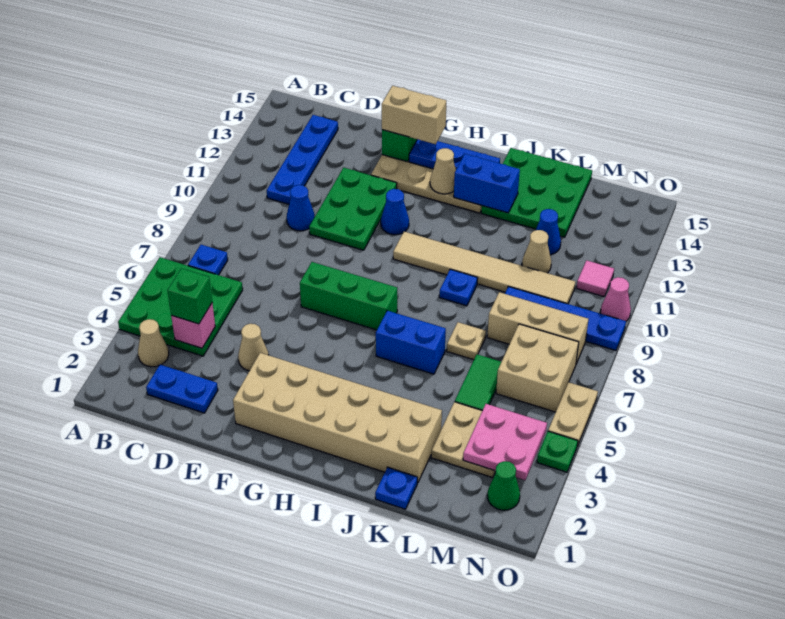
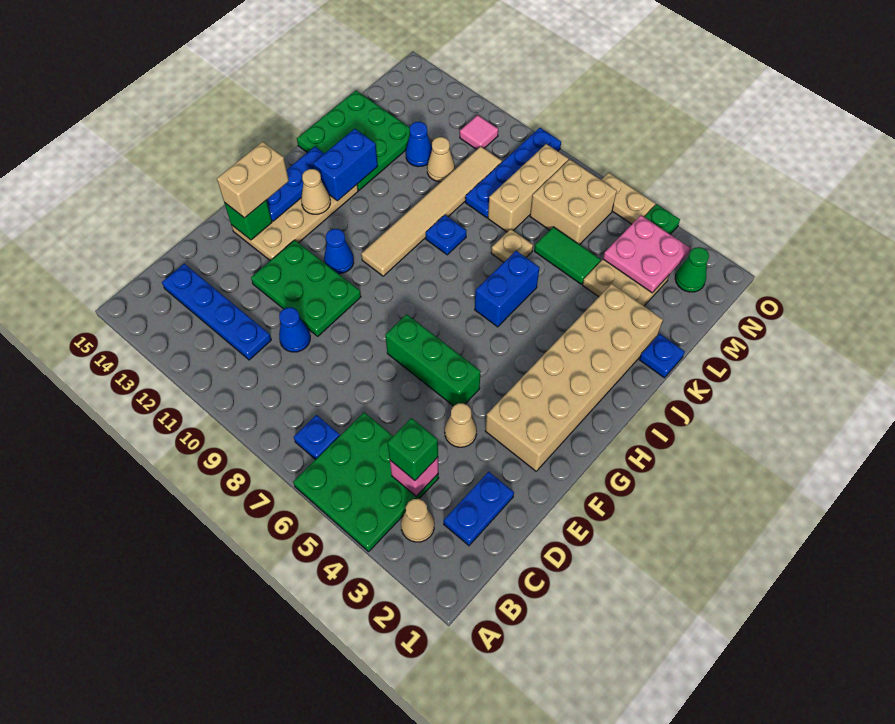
green brick F7:H7 level 1 -> green brick F5:F7 level 1
pink cone O10 level 1 -> none

